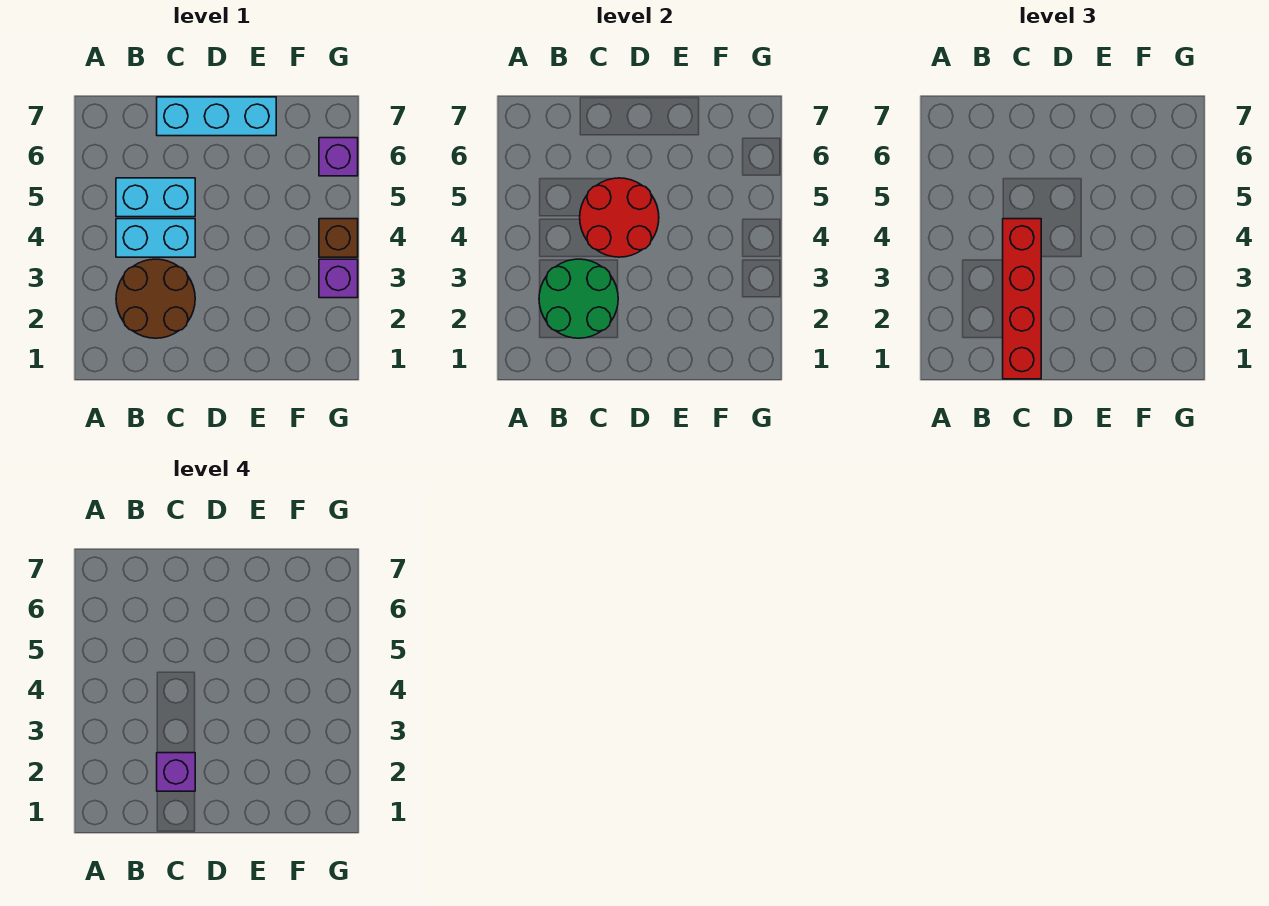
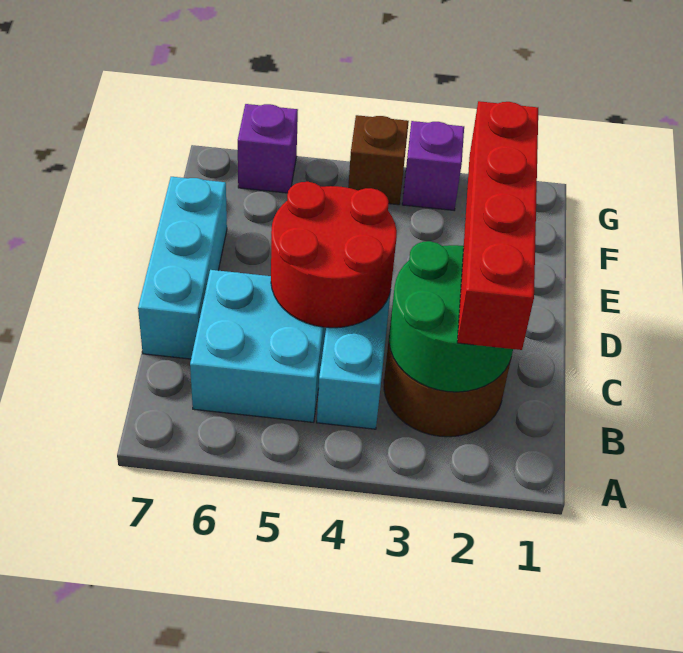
cyan brick B5:C5 level 1 -> cyan brick B5:C6 level 1
red brick C1:C4 level 3 -> red brick B2:E2 level 3
purple brick C2 level 4 -> none

